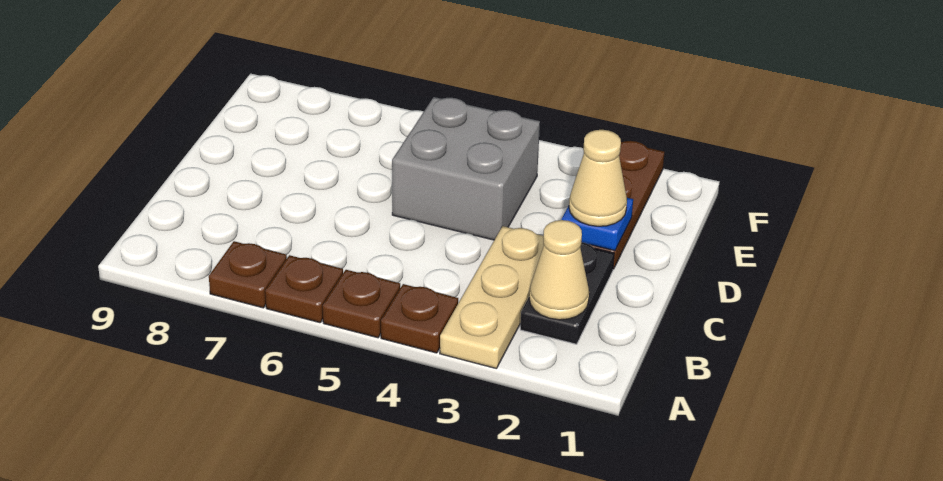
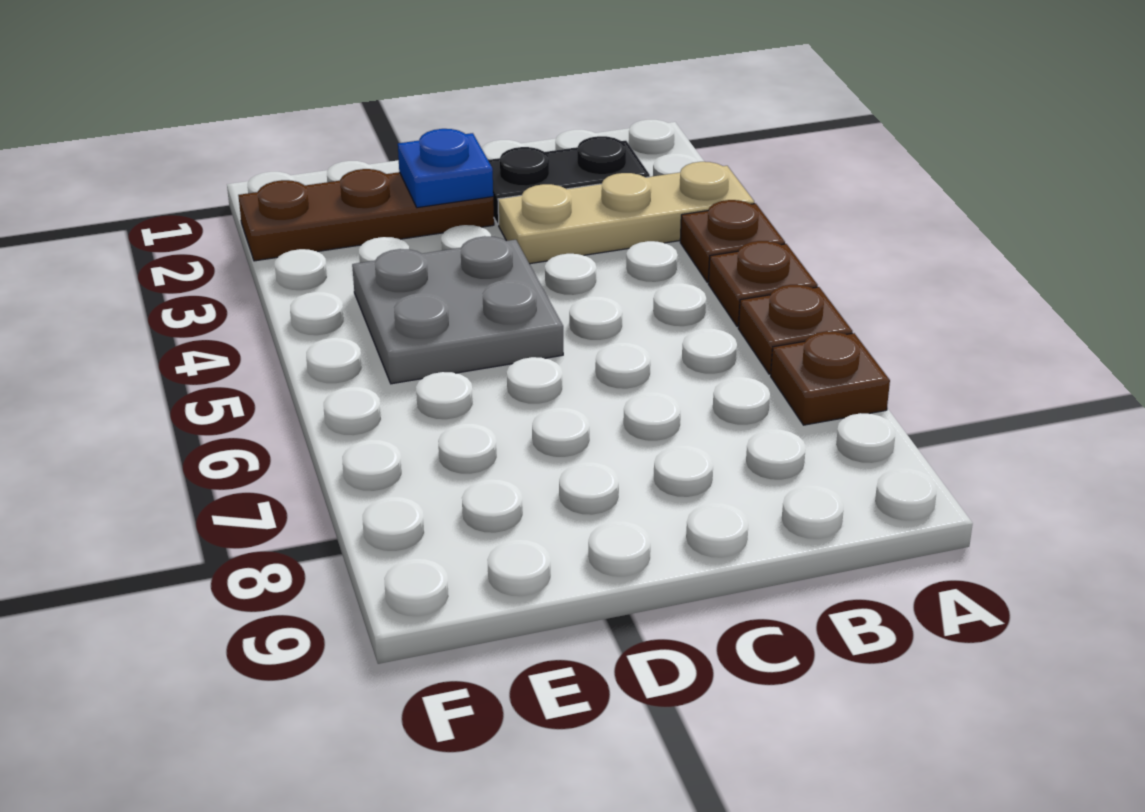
tan cone B2 level 2 -> none
tan cone D2 level 3 -> none
grey brick D4:E5 level 1 -> grey plate D4:E5 level 1

